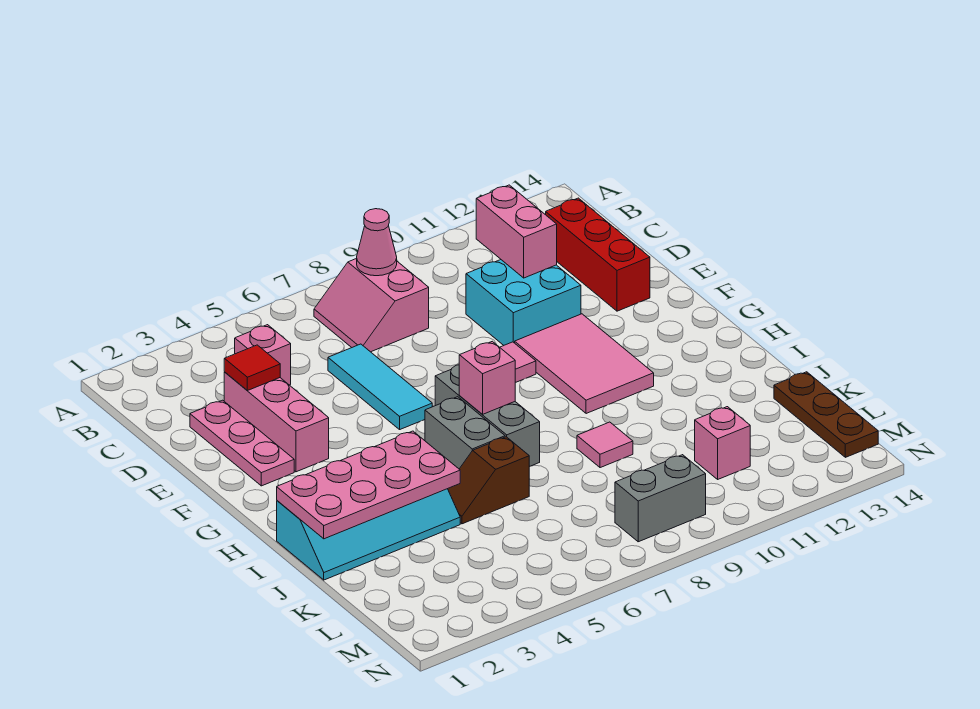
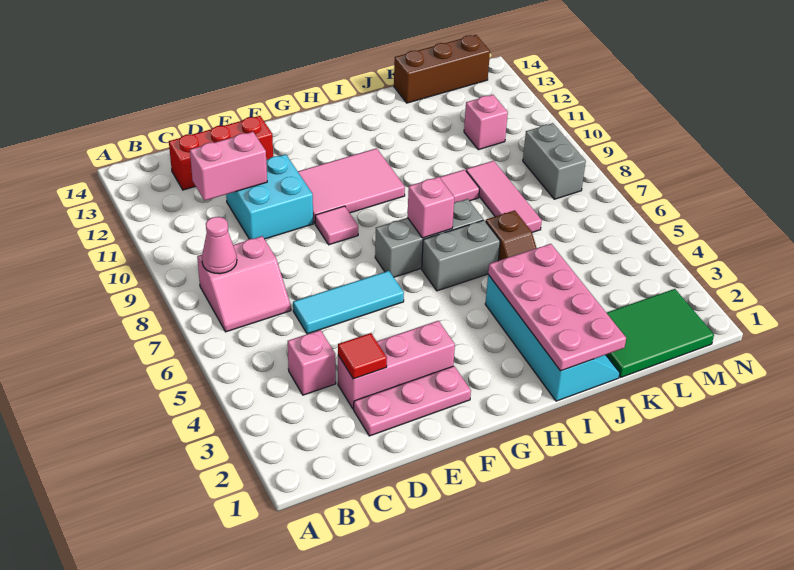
none -> green tile K1:M2 level 1
none -> pink tile K7:K9 level 1
brown plate K14:M14 level 1 -> brown brick K14:M14 level 1

